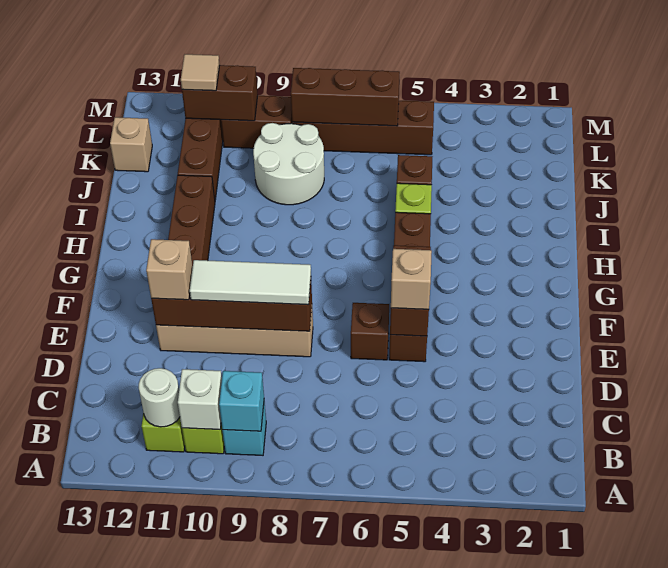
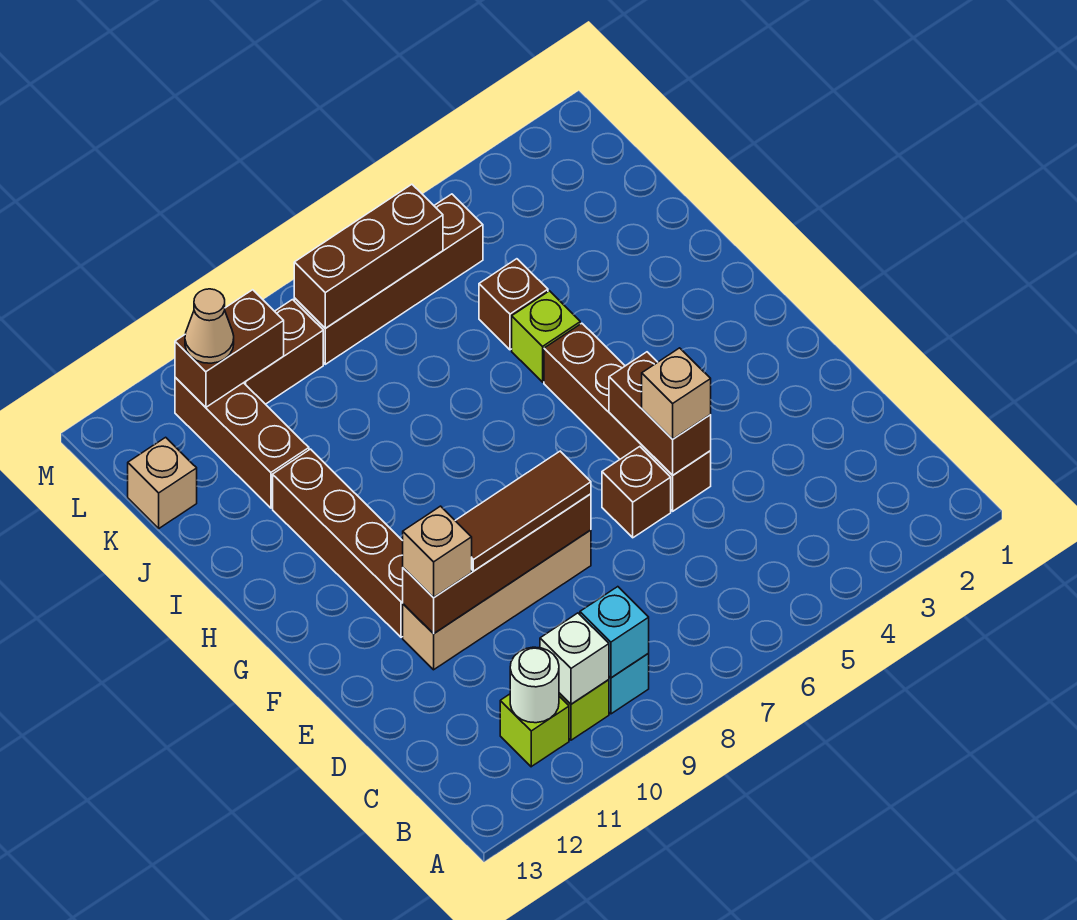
white tile E8:E10 level 3 -> brown tile E8:E10 level 3
white round brick J8:K9 level 1 -> none
tan tile L11 level 3 -> tan cone L11 level 3

